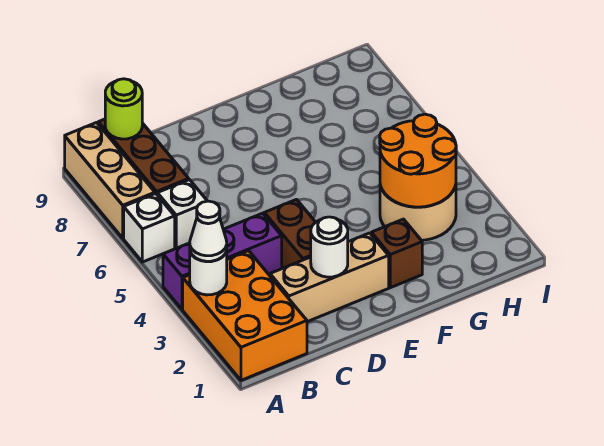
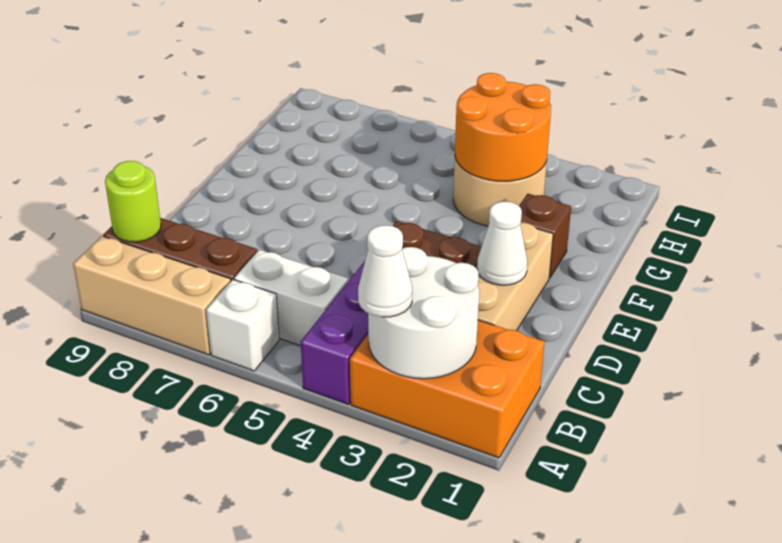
white round brick A3 level 2 -> white round brick A2:B3 level 2
white brick B6 level 1 -> white brick B5:B6 level 1
white round brick D2 level 2 -> white cone D2 level 2

